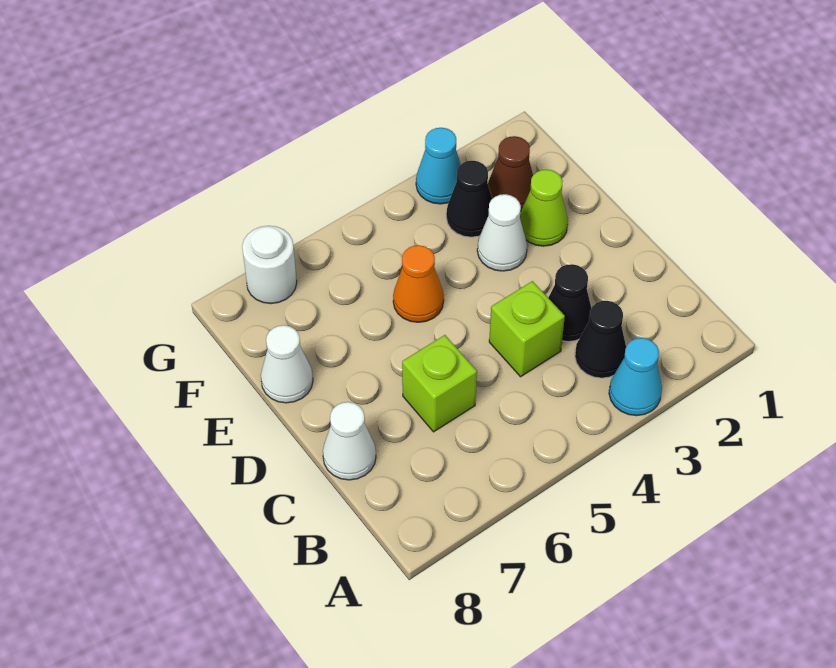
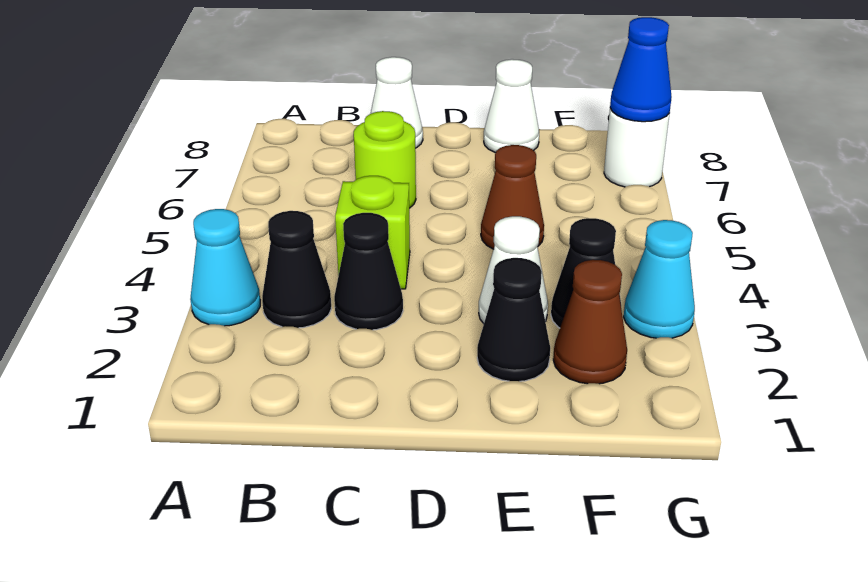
lime brick C6 level 1 -> lime round brick C6 level 1
lime cone E2 level 1 -> black cone E2 level 1
orange cone E5 level 1 -> brown cone E5 level 1
none -> blue cone G7 level 2

